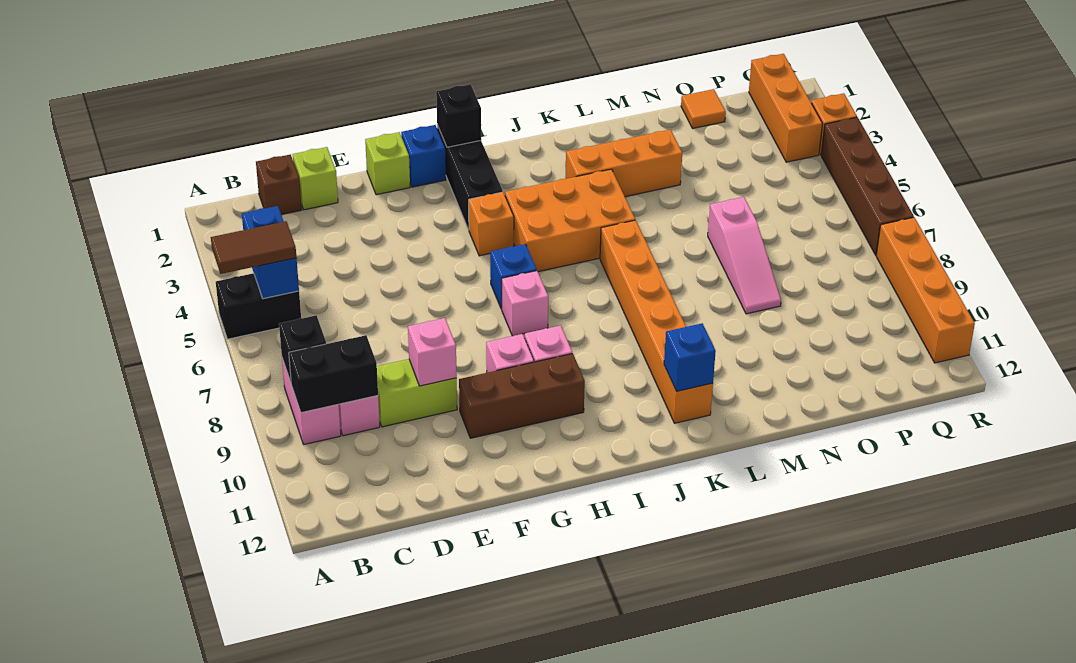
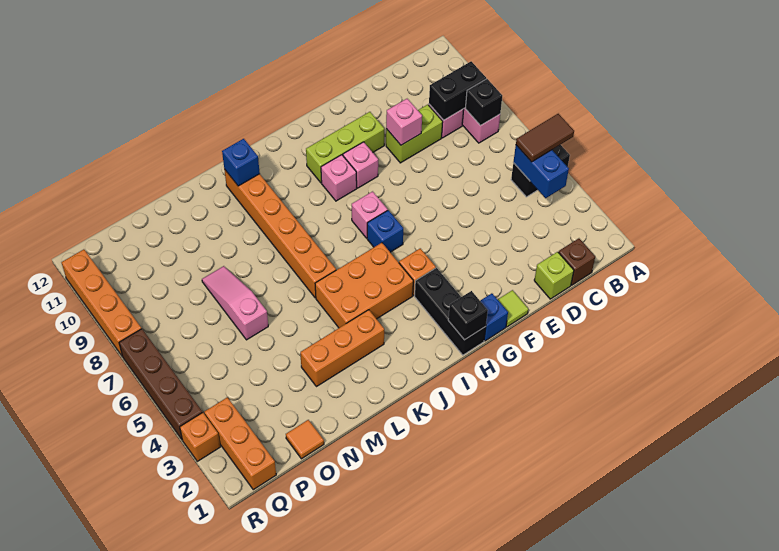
lime brick F1 level 1 -> lime tile F1 level 1
brown brick F10:H10 level 1 -> lime brick F10:H10 level 1

